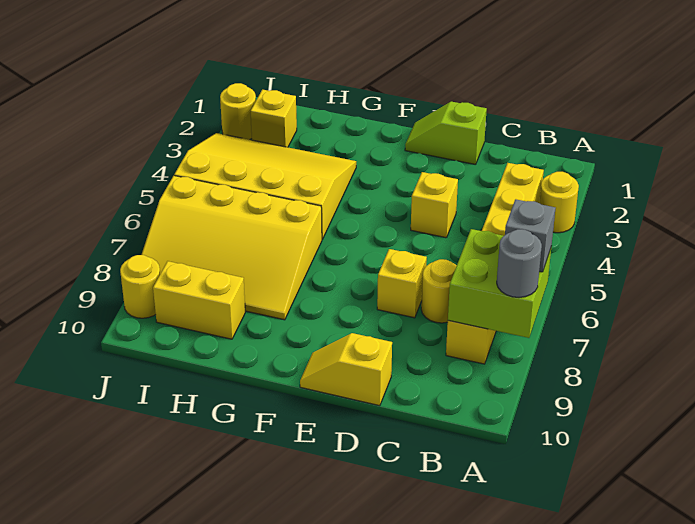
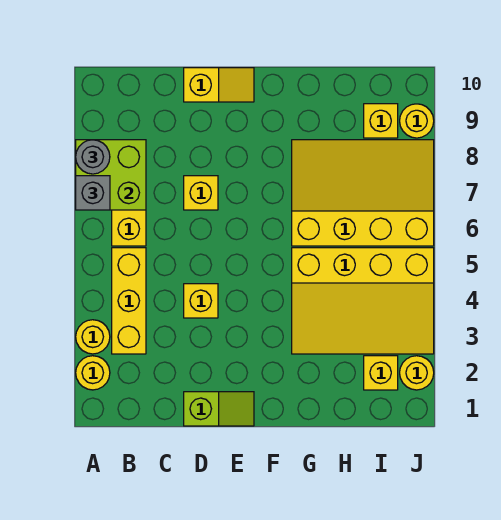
yellow round brick C7 level 1 -> yellow round brick A2 level 1
yellow brick H9:I9 level 1 -> yellow brick I9 level 1

